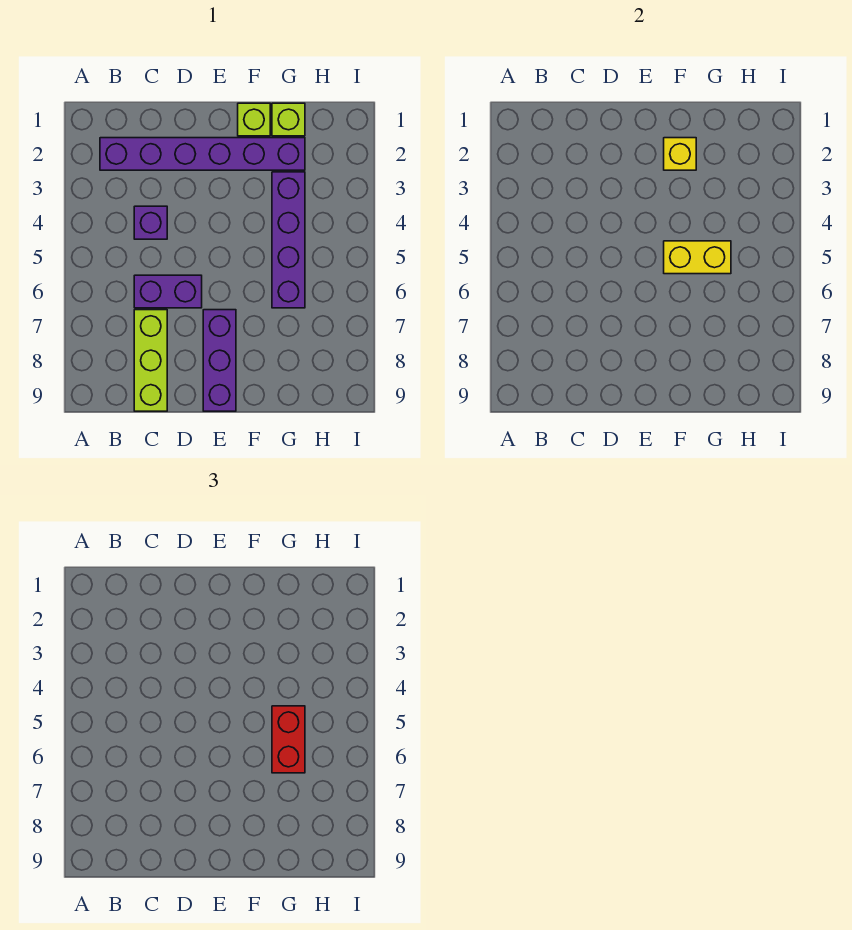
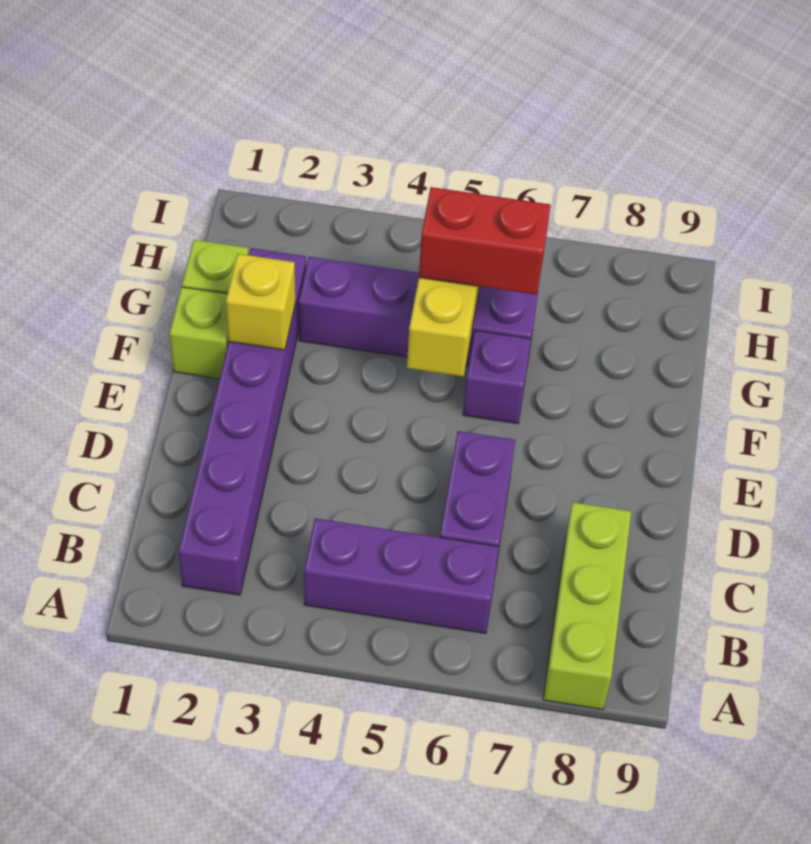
purple brick C4 level 1 -> purple brick F6 level 1
lime brick C7:C9 level 1 -> lime brick A8:C8 level 1
purple brick E7:E9 level 1 -> purple brick B4:B6 level 1

